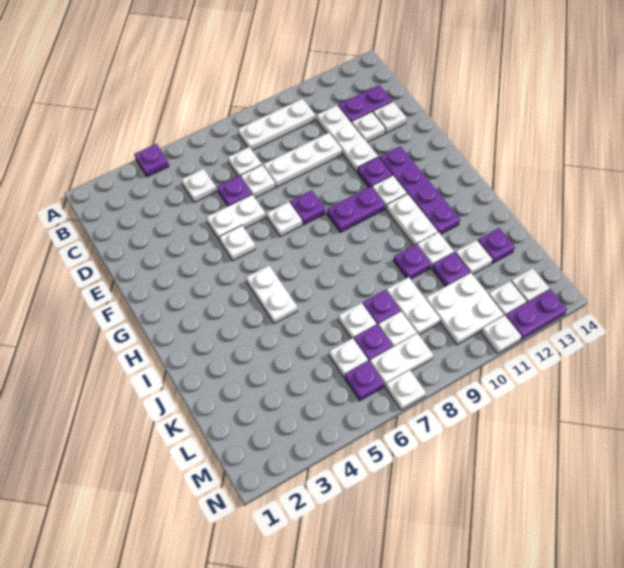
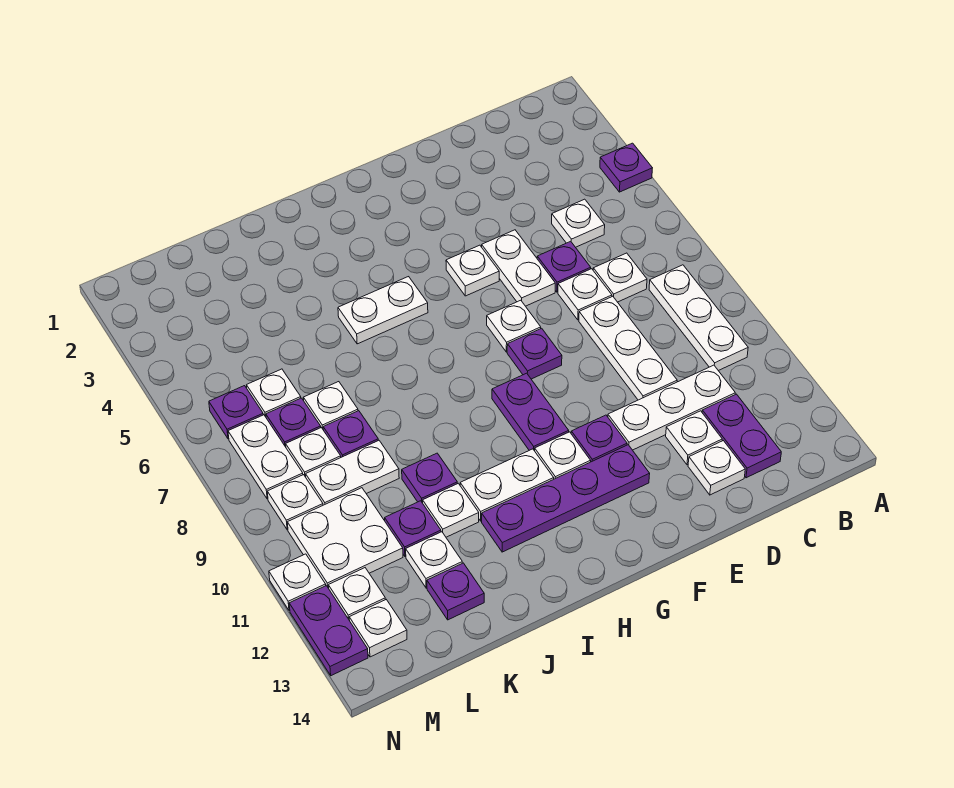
white plate N7 level 1 -> white plate M9 level 1

